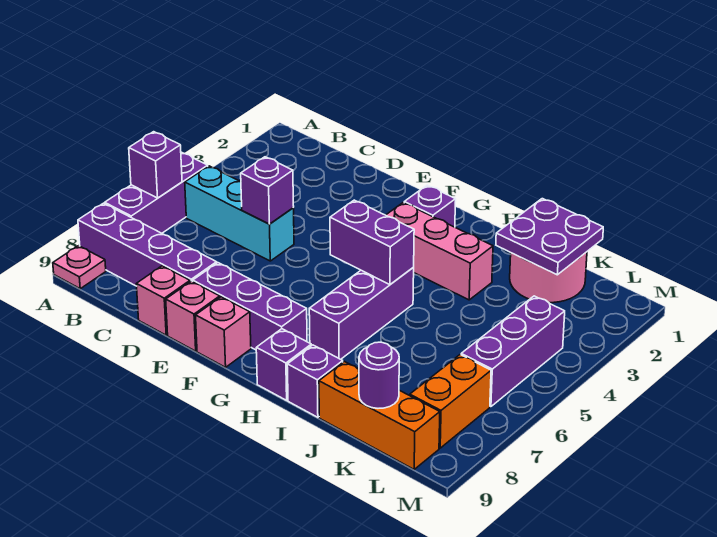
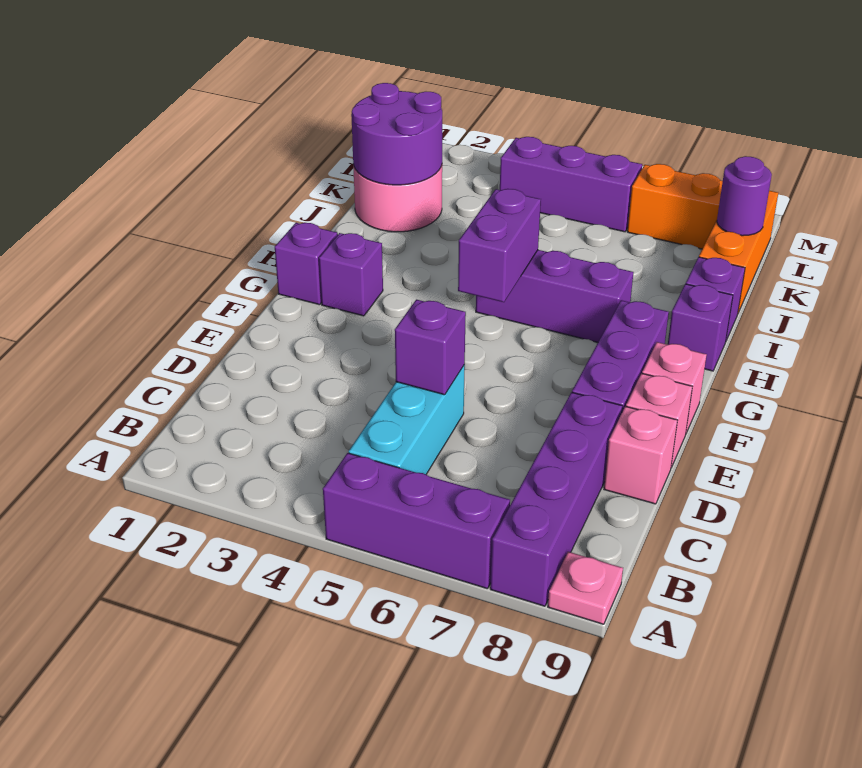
purple brick A6 level 2 -> purple brick G1 level 1
pink brick G3:I3 level 1 -> none
purple plate J1:K2 level 2 -> purple round brick J1:K2 level 2

